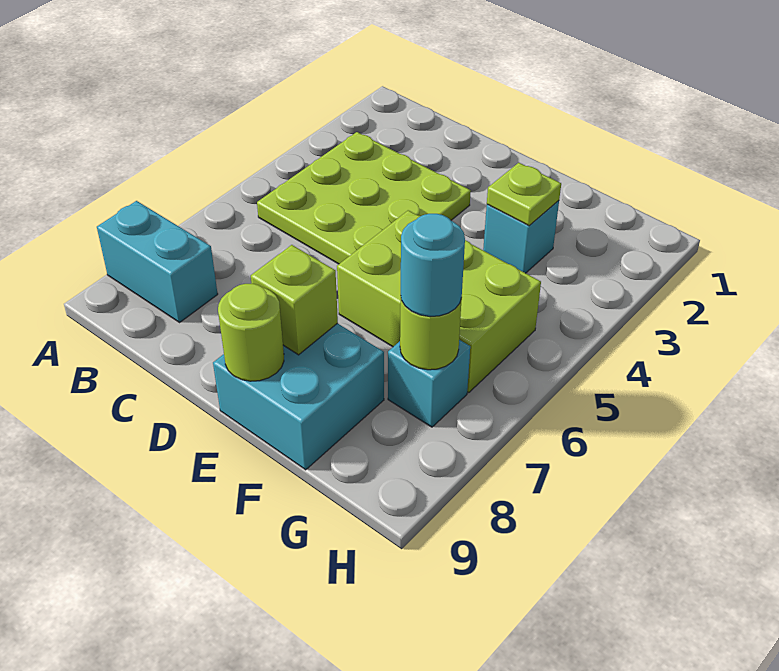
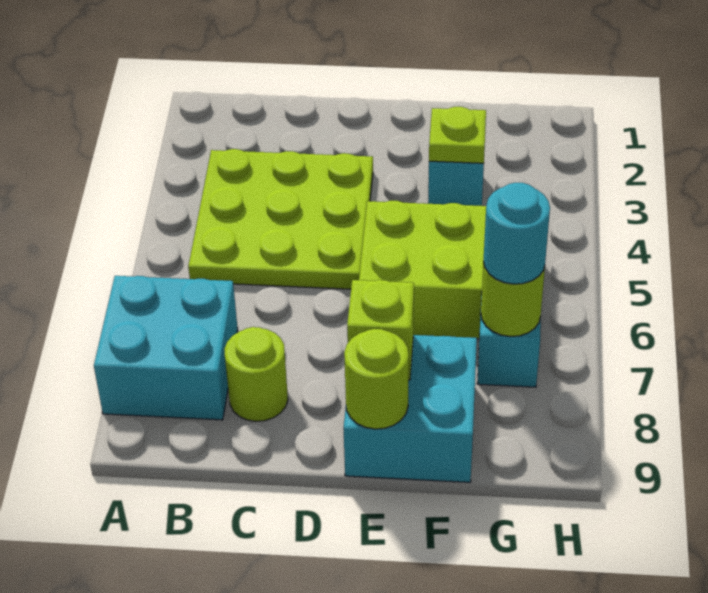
cyan brick A8:B8 level 1 -> cyan brick A7:B8 level 1
none -> lime round brick C8 level 1

